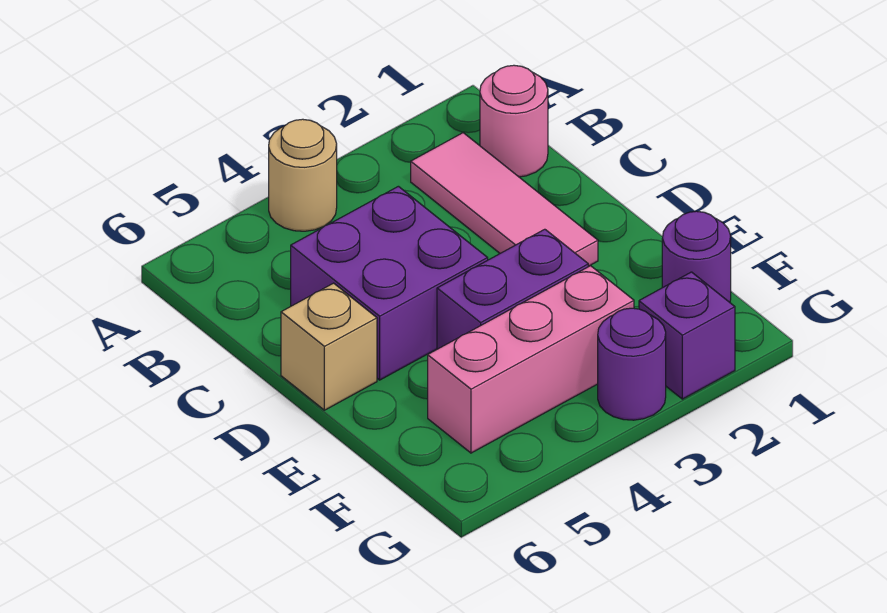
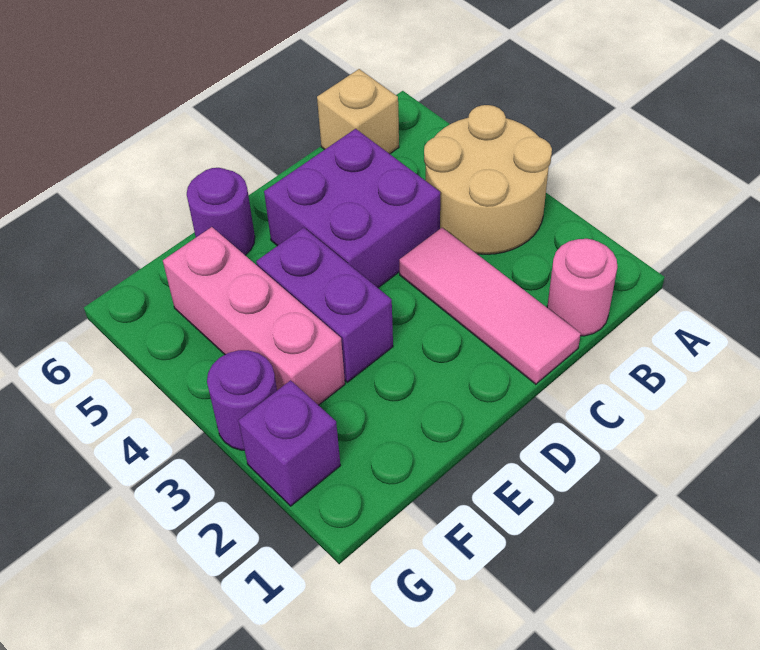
tan round brick A4 level 1 -> tan round brick A3:B4 level 1
pink tile B2:D2 level 1 -> pink tile C1:C3 level 1
tan brick D6 level 1 -> tan brick B6 level 1
purple round brick F1 level 1 -> purple round brick E6 level 1

